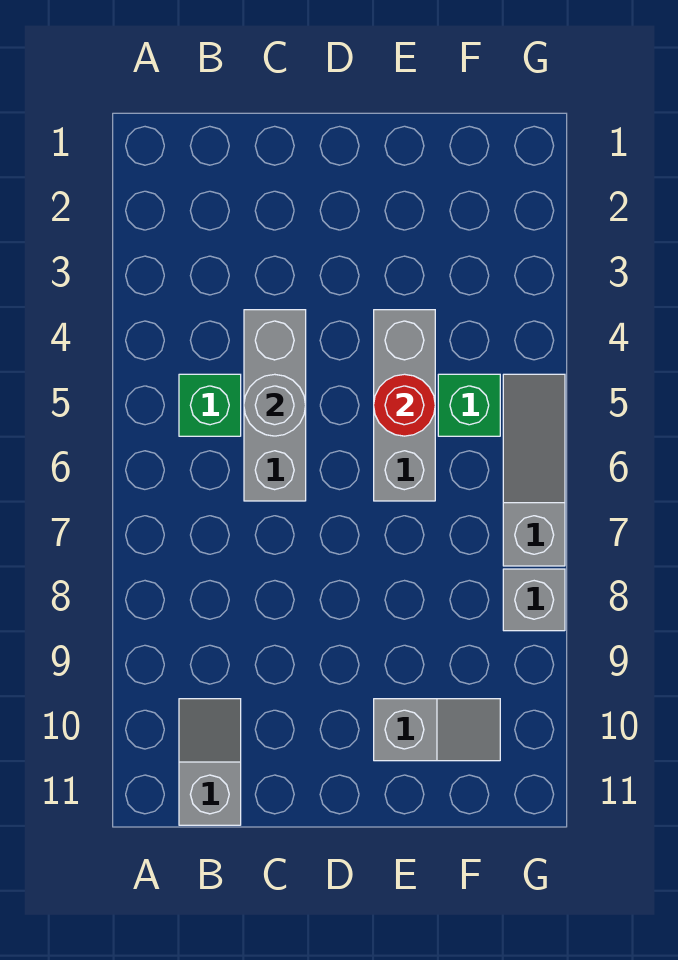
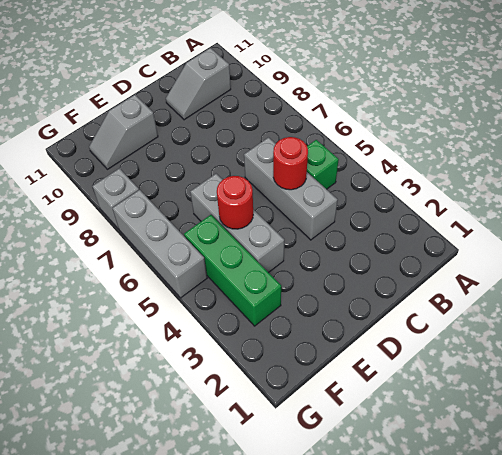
grey slope B10:B11 level 1 top 11 -> grey slope B10:C10 level 1 top B
grey round brick C5 level 2 -> red round brick C5 level 2
green brick F5 level 1 -> green brick F3:F5 level 1
grey slope G5:G7 level 1 top 7 -> grey brick G5:G7 level 1

